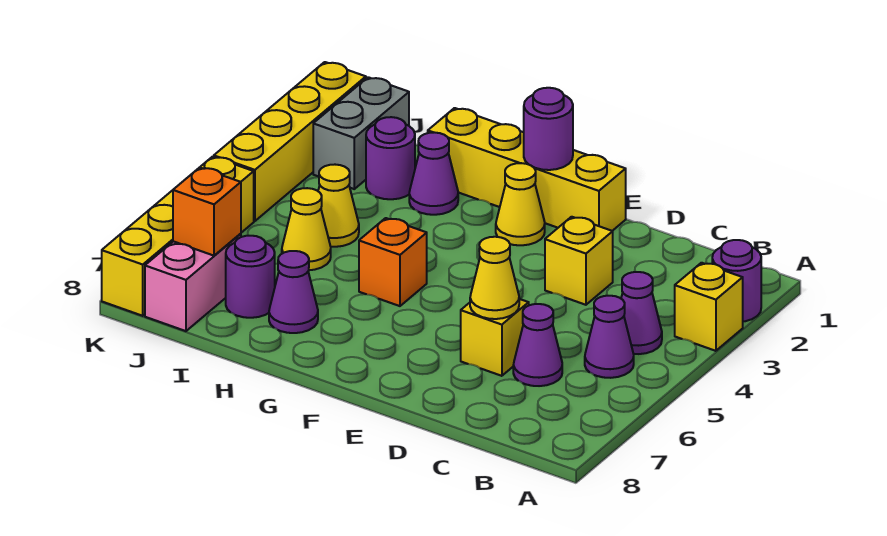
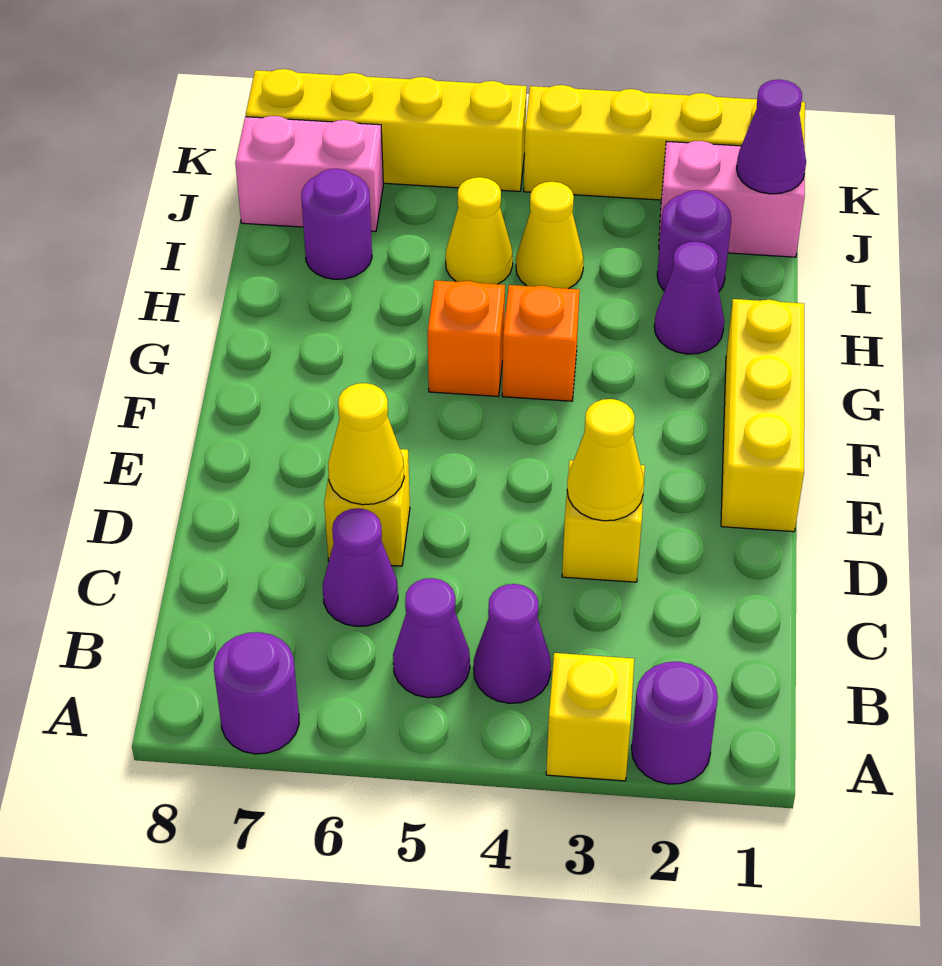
yellow brick E1:H1 level 1 -> yellow brick E1:G1 level 1
purple round brick F1 level 2 -> purple round brick A7 level 1
yellow cone F2 level 1 -> yellow cone D3 level 2
purple cone H7 level 1 -> purple cone J1 level 2
grey brick J1:J2 level 1 -> pink brick J1:J2 level 1
orange brick J7 level 2 -> orange brick G4 level 1

